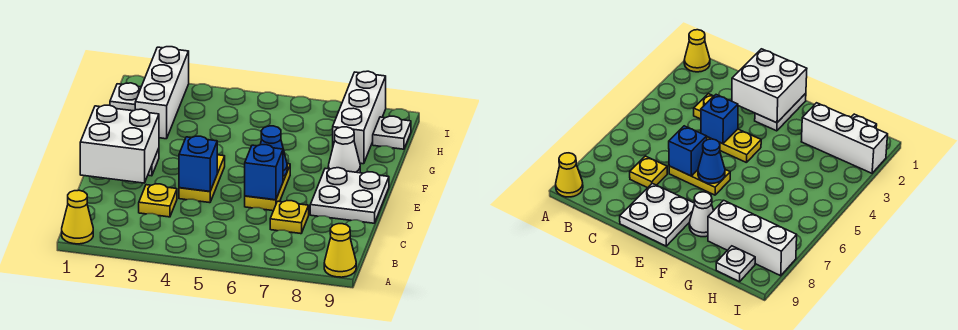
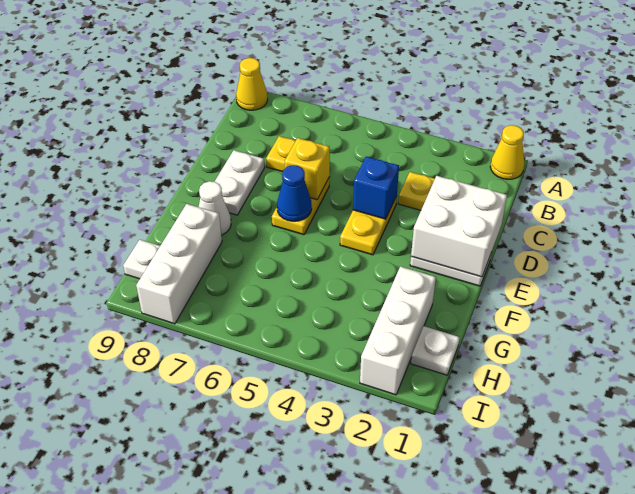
blue brick D6 level 2 -> yellow brick D6 level 2
white plate D8:E9 level 1 -> white plate D8:E8 level 1

